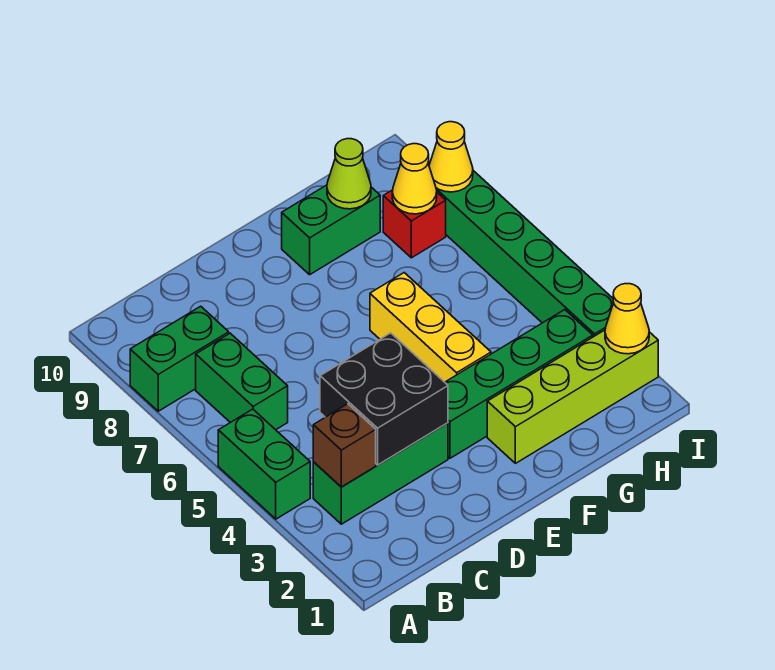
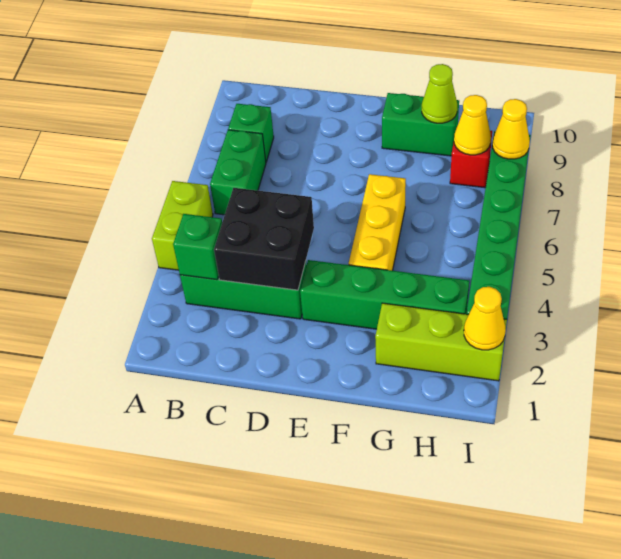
green brick A4:A5 level 1 -> lime brick A4:A5 level 1
green brick A8:B8 level 1 -> green brick B8 level 1
brown brick B3 level 2 -> green brick B3 level 2
lime brick F2:I2 level 1 -> lime brick G2:I2 level 1

